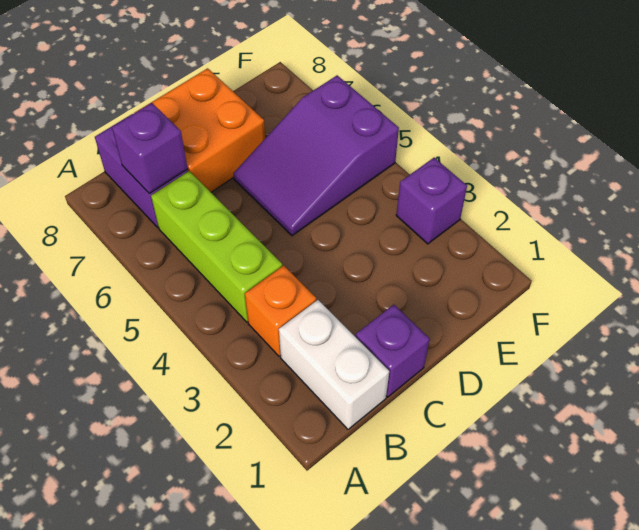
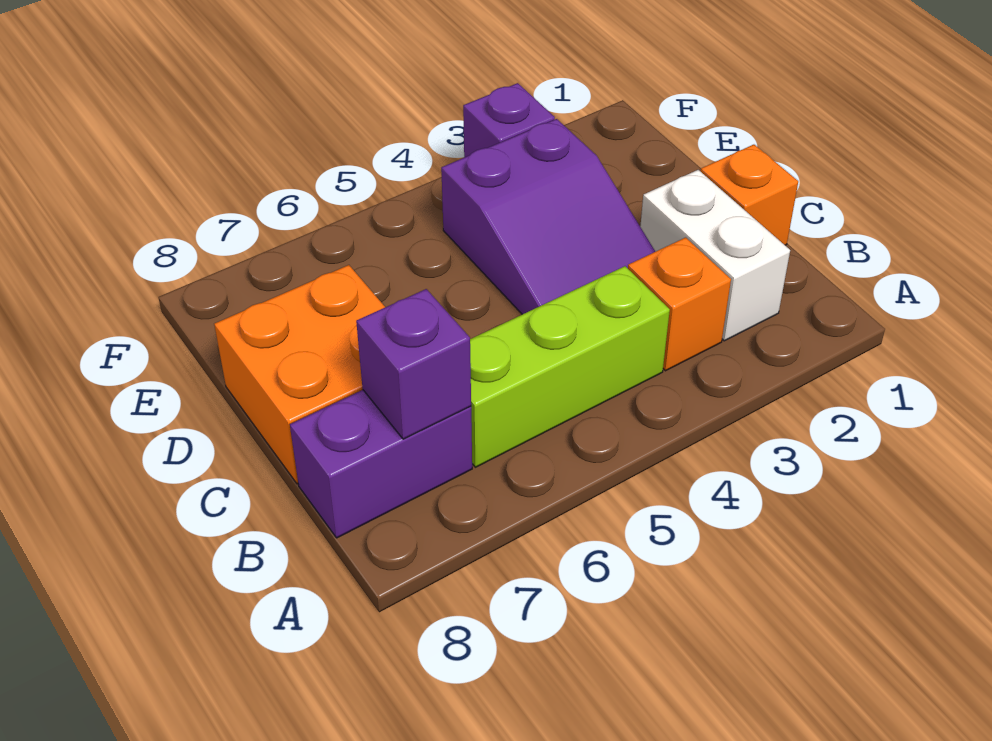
white brick B1:B2 level 1 -> white brick B2:C2 level 1
purple brick C1 level 1 -> orange brick C1 level 1
purple slope D5:F6 level 1 top F -> purple slope C3:E4 level 1 top E

